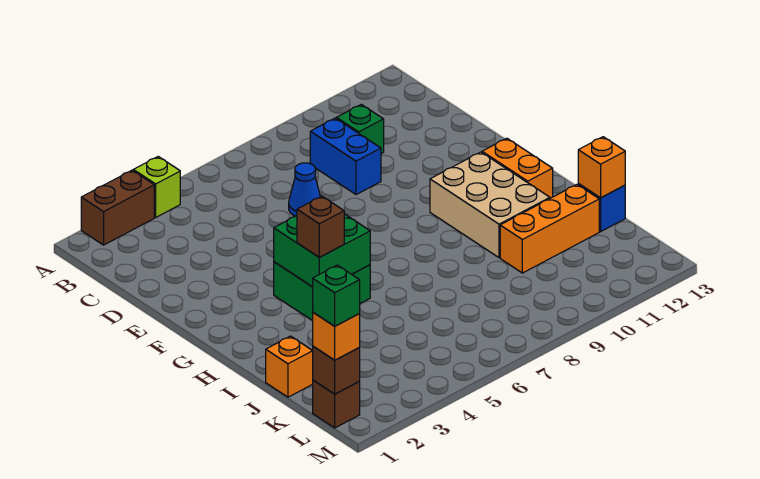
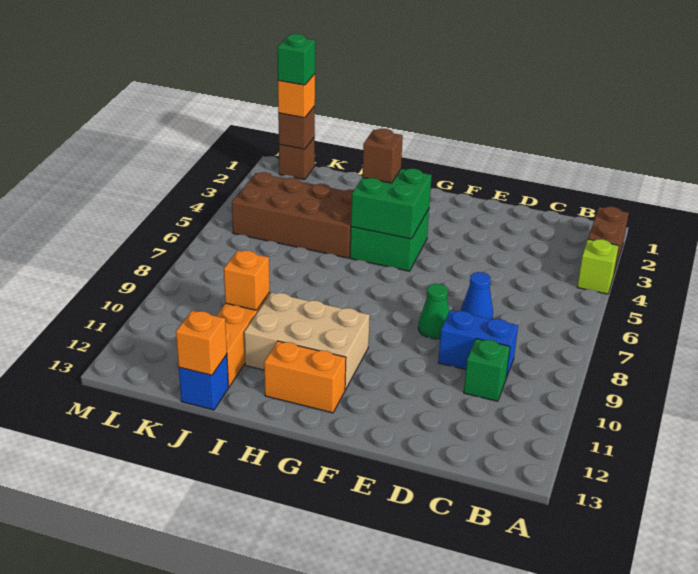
none -> green cone E8 level 1
none -> brown brick I4:L5 level 1
orange brick J1 level 1 -> orange brick J10 level 2

